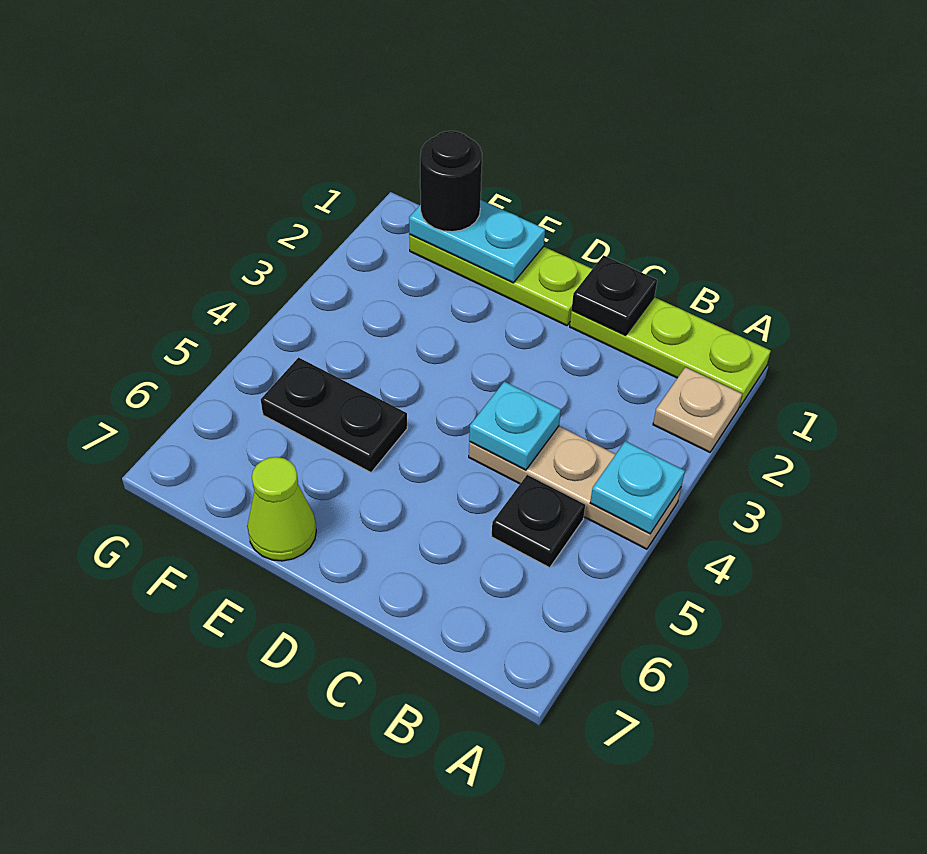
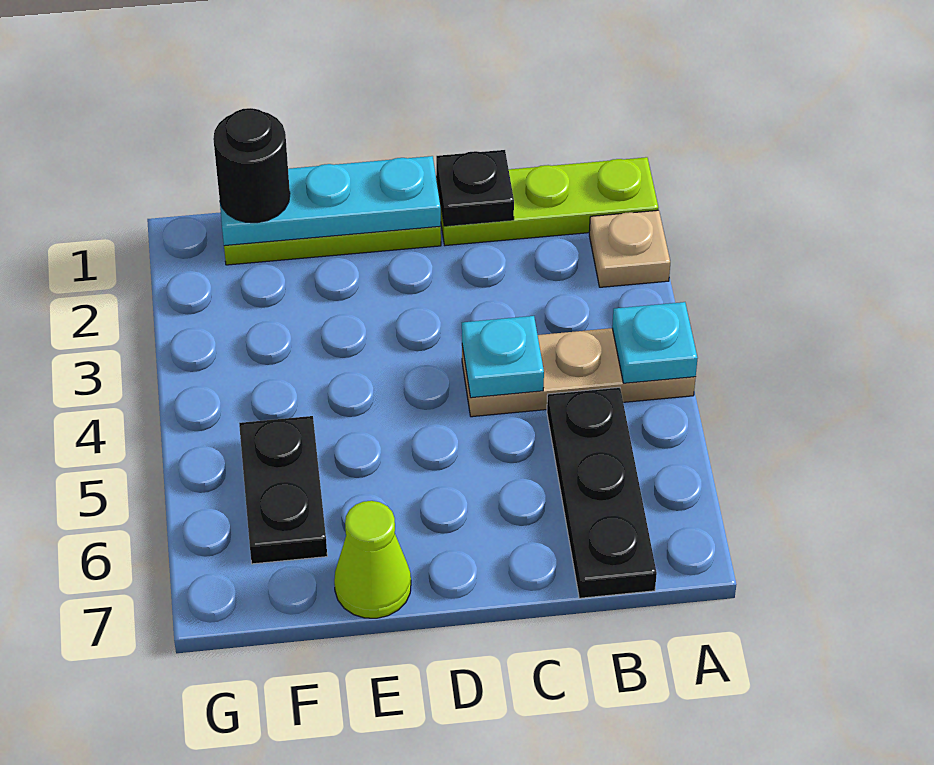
black plate B5 level 1 -> black plate B5:B7 level 1
cyan plate E1:F1 level 2 -> cyan plate D1:F1 level 2
black plate E5:F5 level 1 -> black plate F5:F6 level 1

